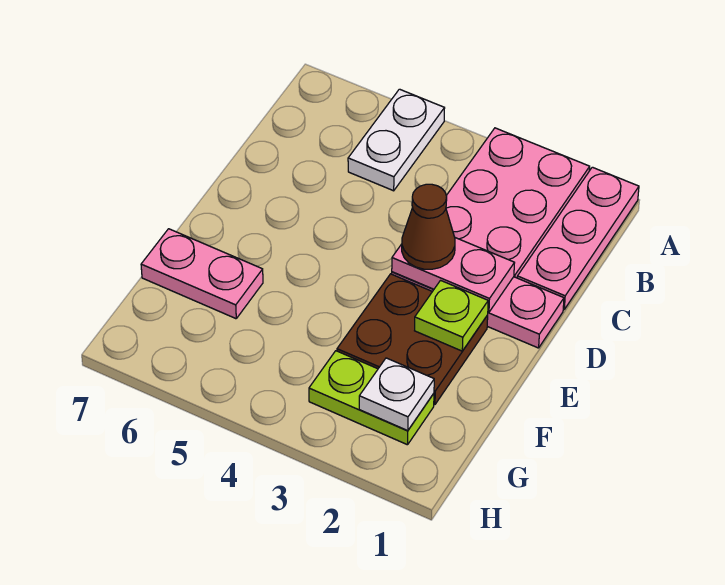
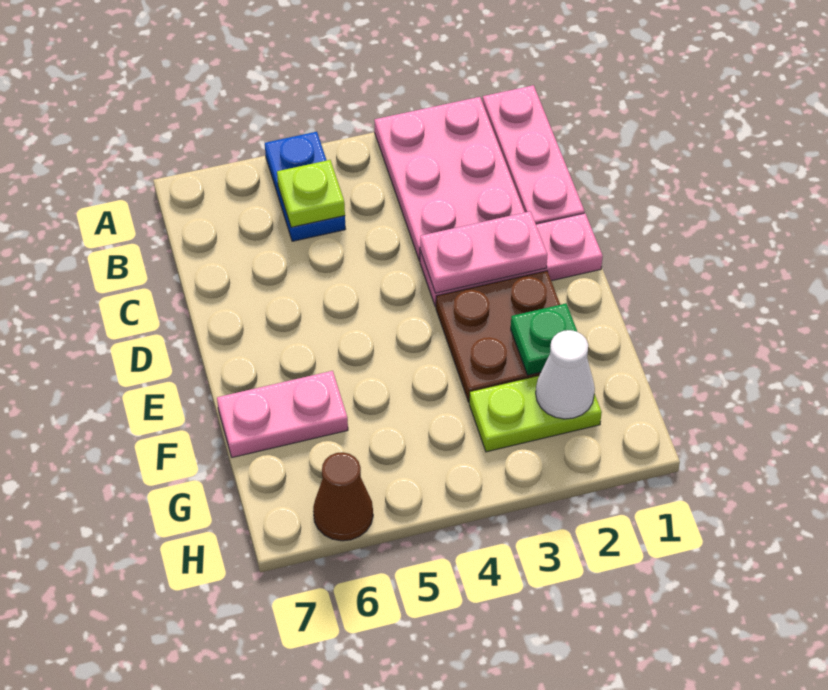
white plate A5:B5 level 1 -> blue plate A5:B5 level 1
brown cone D3 level 3 -> brown cone H6 level 1
lime plate E2 level 2 -> lime plate B5 level 2
none -> green plate F2 level 2
white plate G2 level 2 -> white cone G2 level 2

